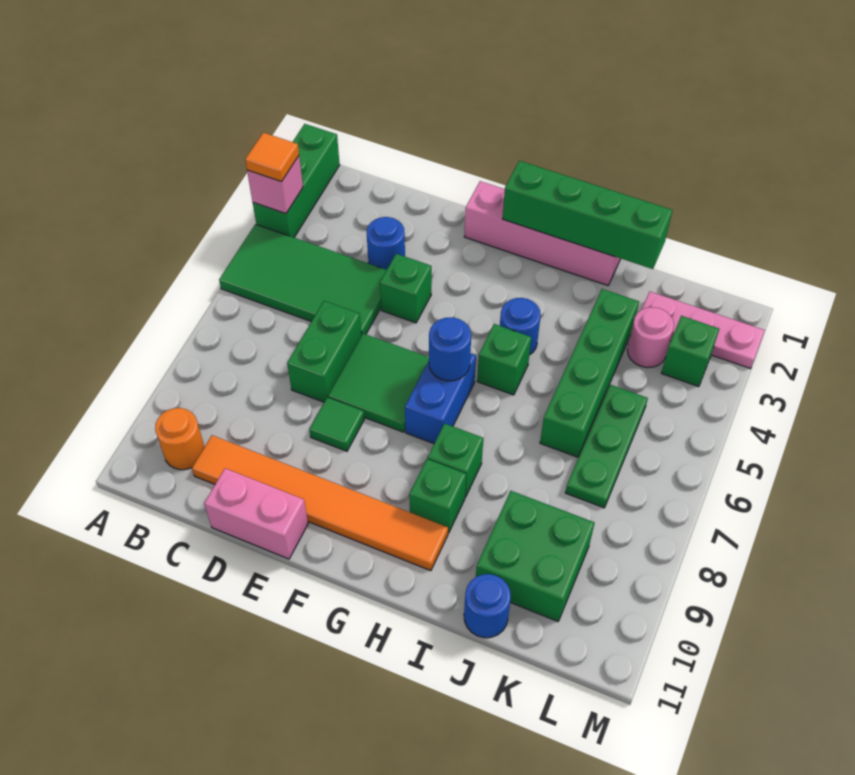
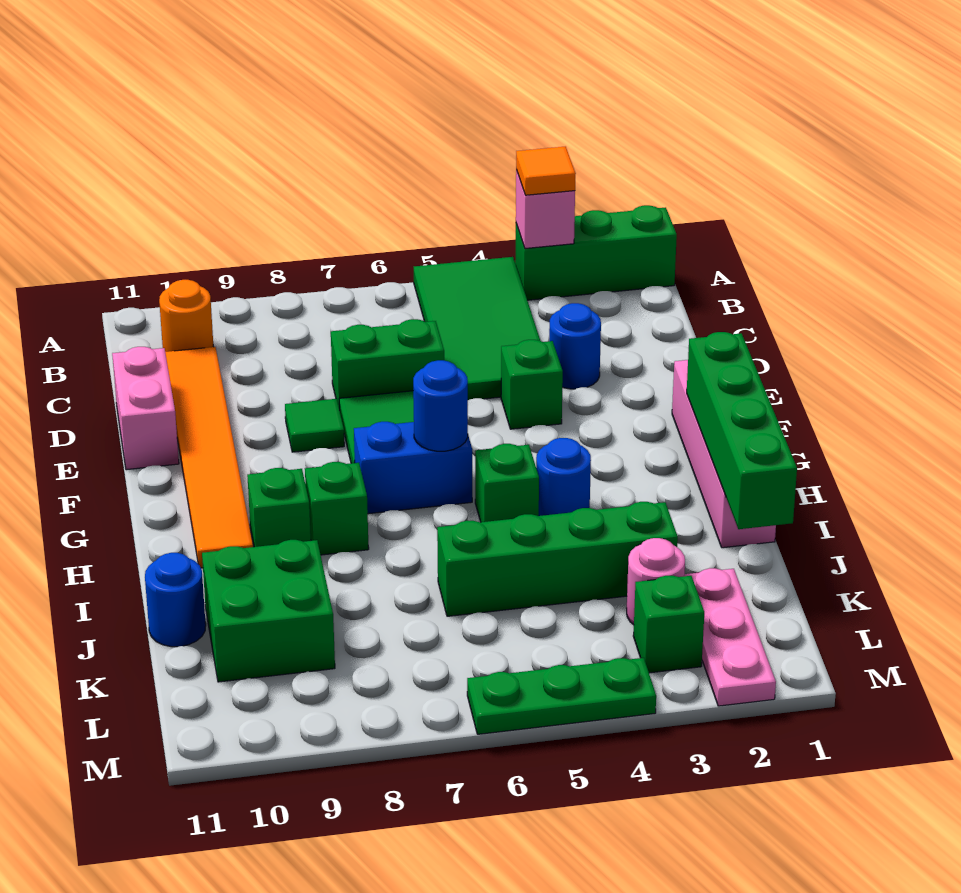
green plate K5:K7 level 1 -> green plate M4:M6 level 1

